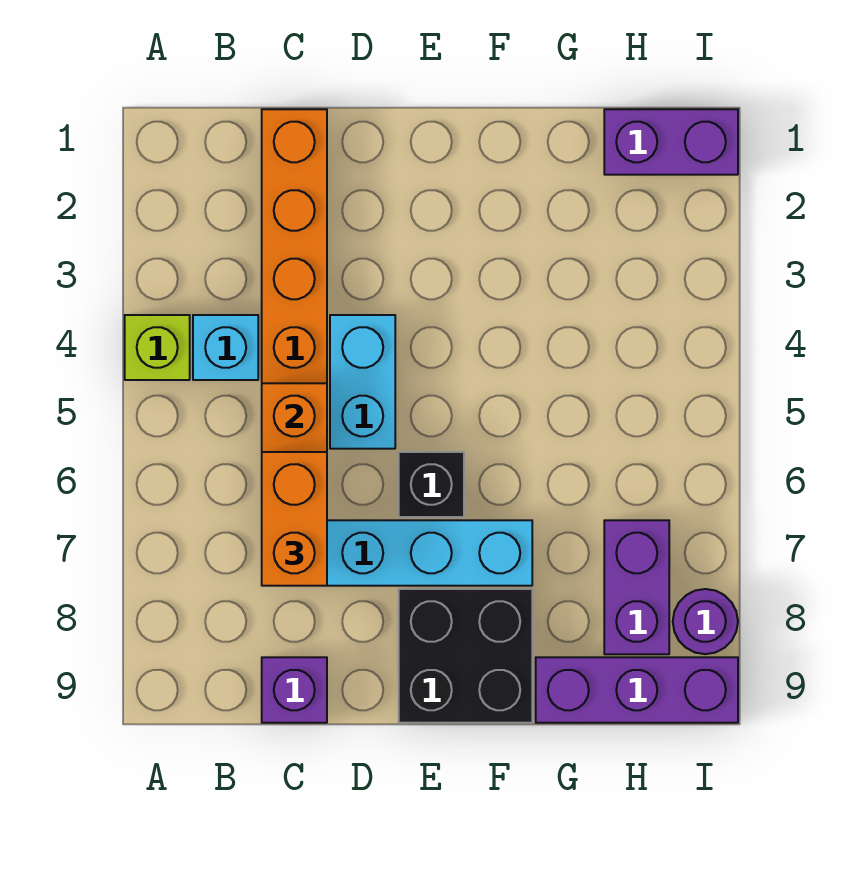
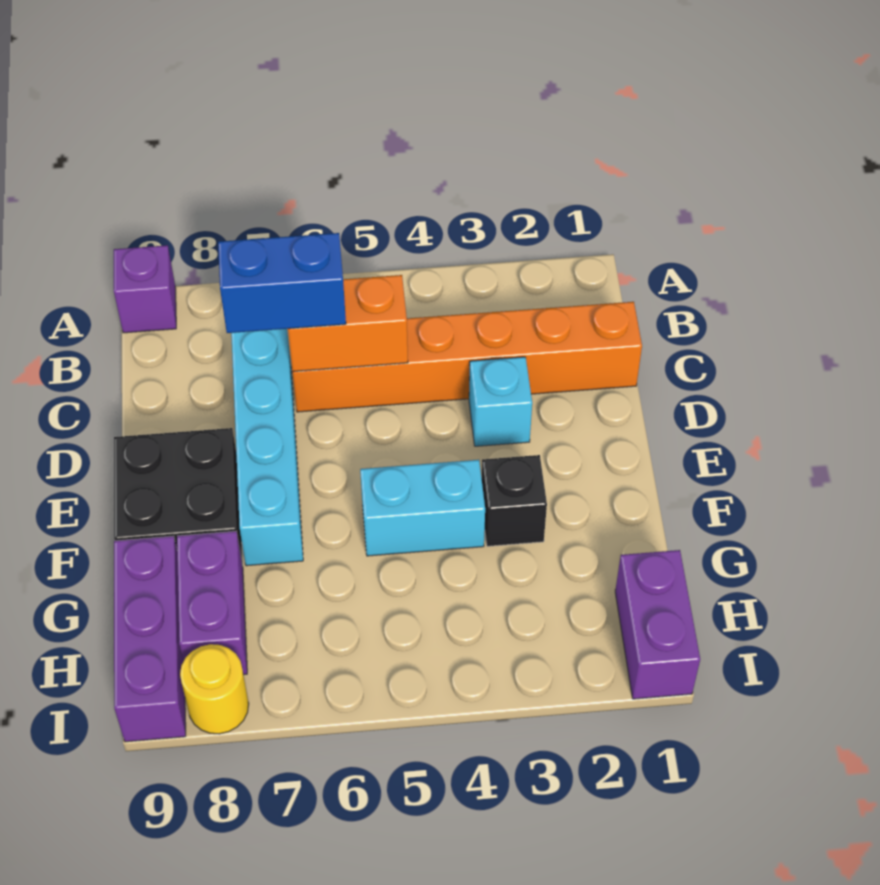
lime brick A4 level 1 -> none
cyan brick B4 level 1 -> cyan brick D3 level 1
orange brick C6:C7 level 3 -> blue brick C6:C7 level 3
purple brick C9 level 1 -> purple brick A9 level 1
cyan brick D4:D5 level 1 -> cyan brick F4:F5 level 1
black brick E6 level 1 -> black brick F3 level 1
purple brick H7:H8 level 1 -> purple brick G8:H8 level 1
purple round brick I8 level 1 -> yellow round brick I8 level 1

